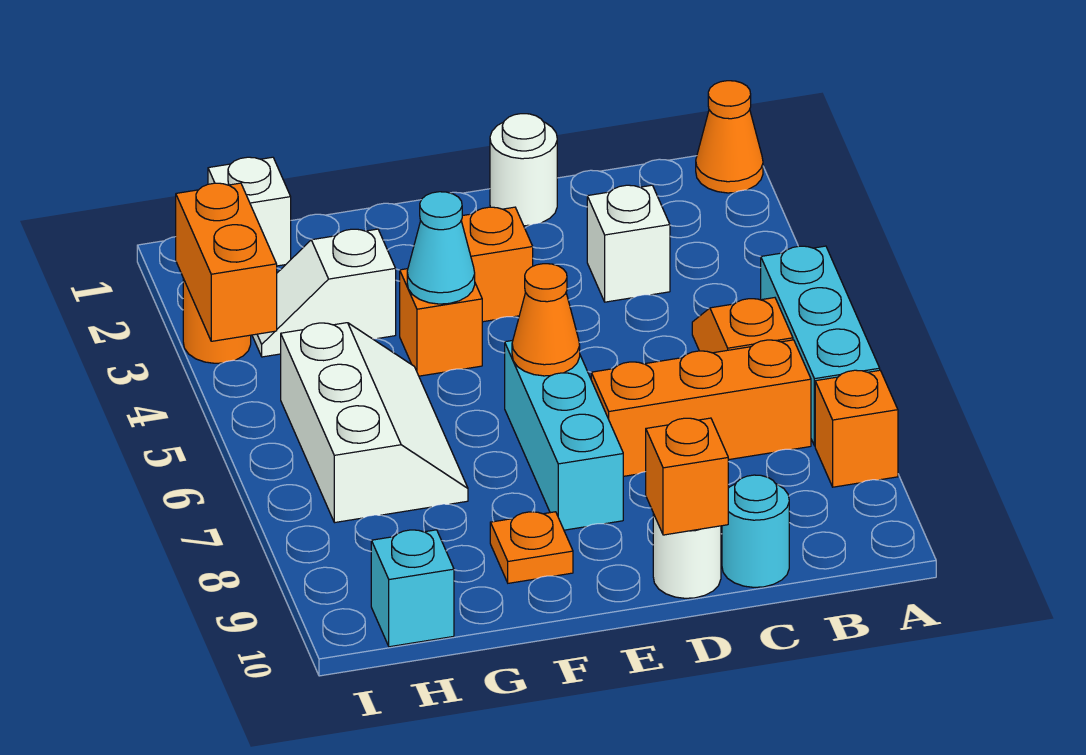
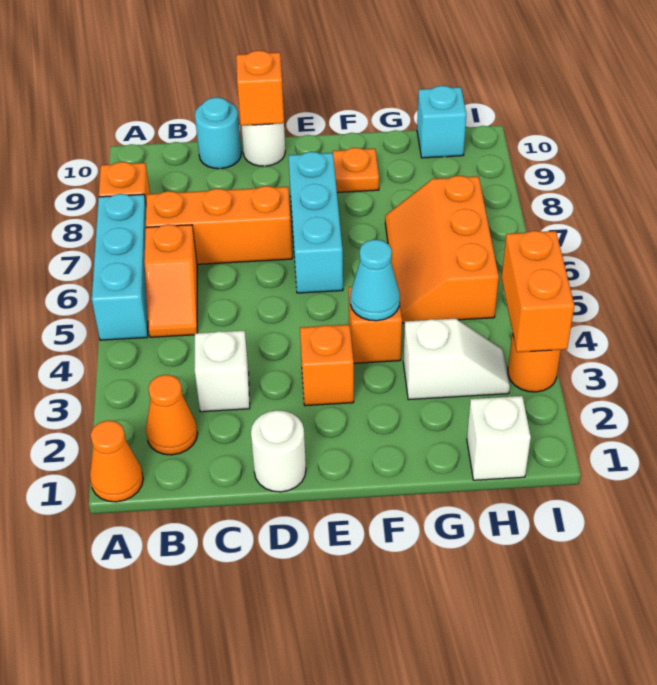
orange cone E6 level 2 -> orange cone B2 level 1
white slope G5:H7 level 1 top H -> orange slope G5:H7 level 1 top H

